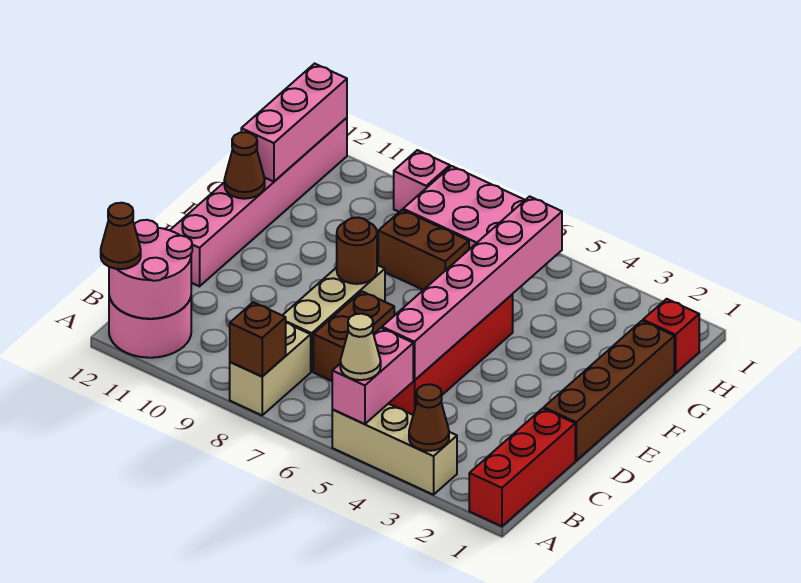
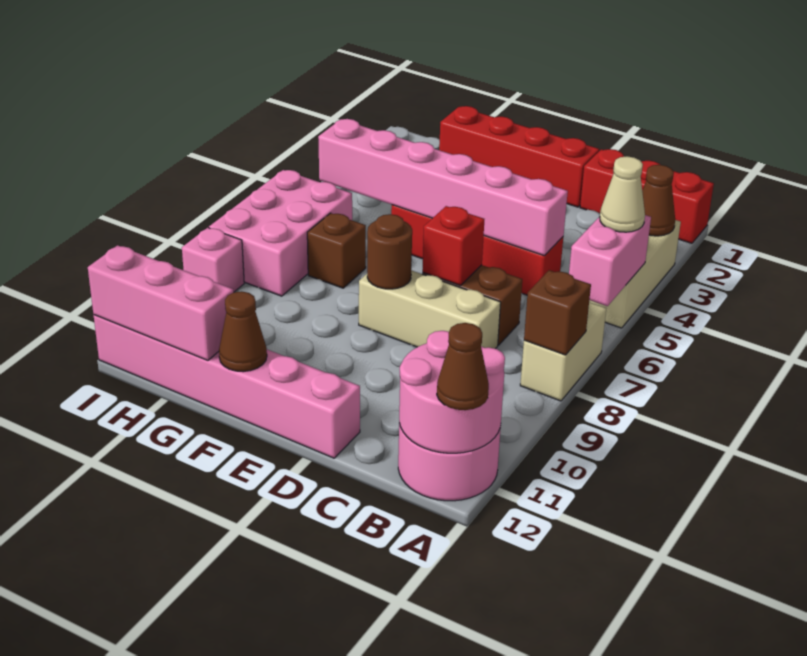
pink brick A5:B5 level 2 -> pink brick A5:A6 level 2
tan brick A8:B8 level 1 -> tan brick A7:A8 level 1
brown brick D1:G1 level 1 -> red brick D1:G1 level 1
brown brick G7:G8 level 1 -> brown brick G7 level 1
red brick H1 level 1 -> red brick D7 level 2

